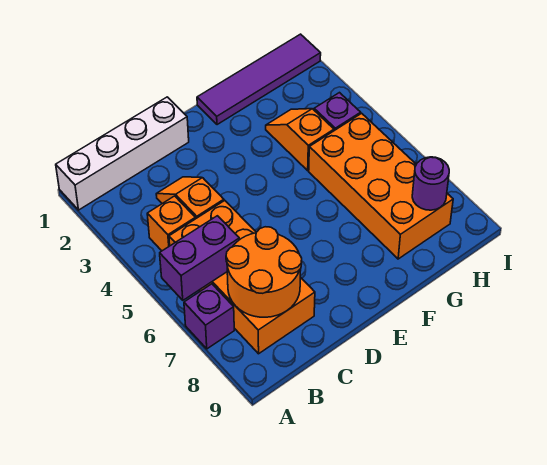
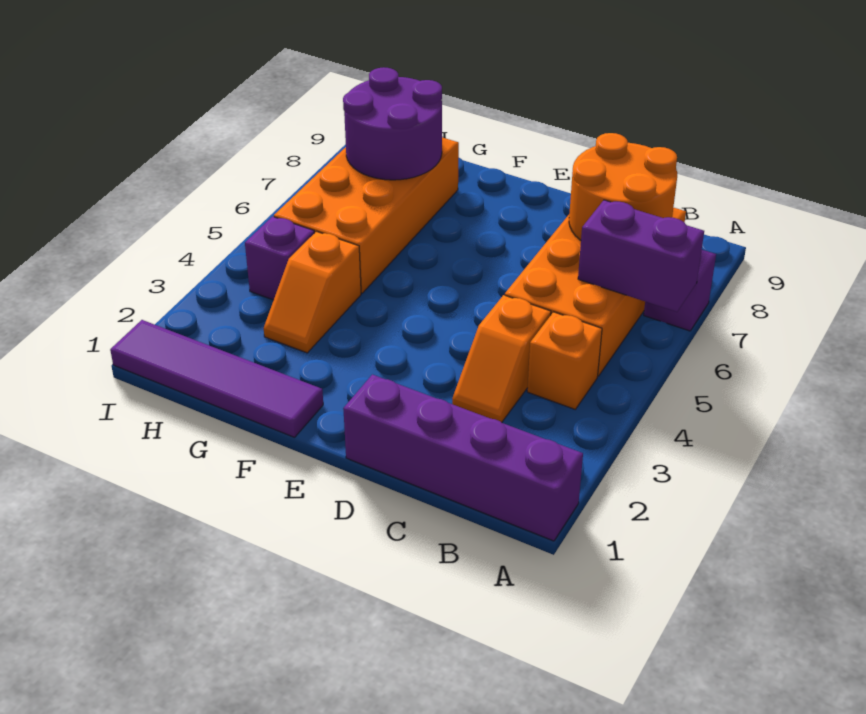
white brick A1:D1 level 1 -> purple brick A1:D1 level 1
purple round brick H8 level 2 -> purple round brick G7:H8 level 2

